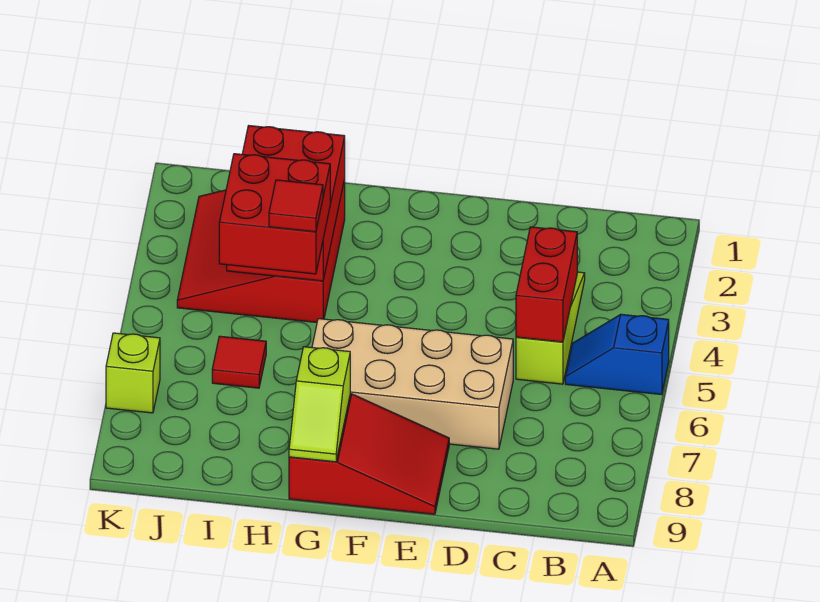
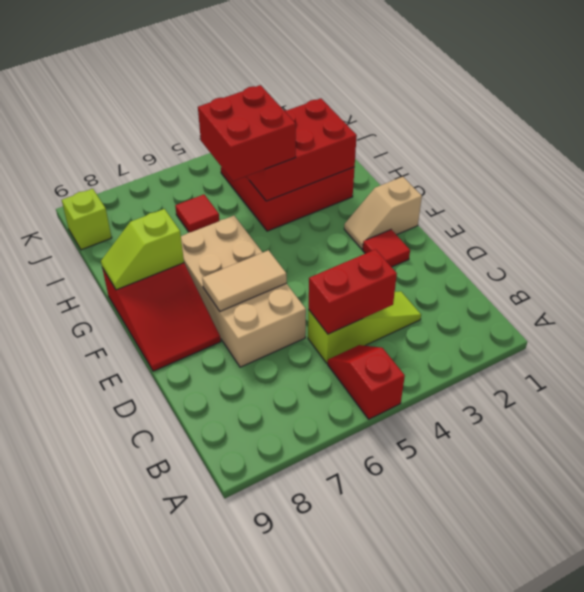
blue slope A5:B5 level 1 top A -> red slope A5:B5 level 1 top A
none -> tan tile E6:E7 level 2
none -> tan slope F1:F2 level 1 top 1
red tile H5 level 4 -> red tile E2 level 1
lime brick K7 level 1 -> lime brick J9 level 1

